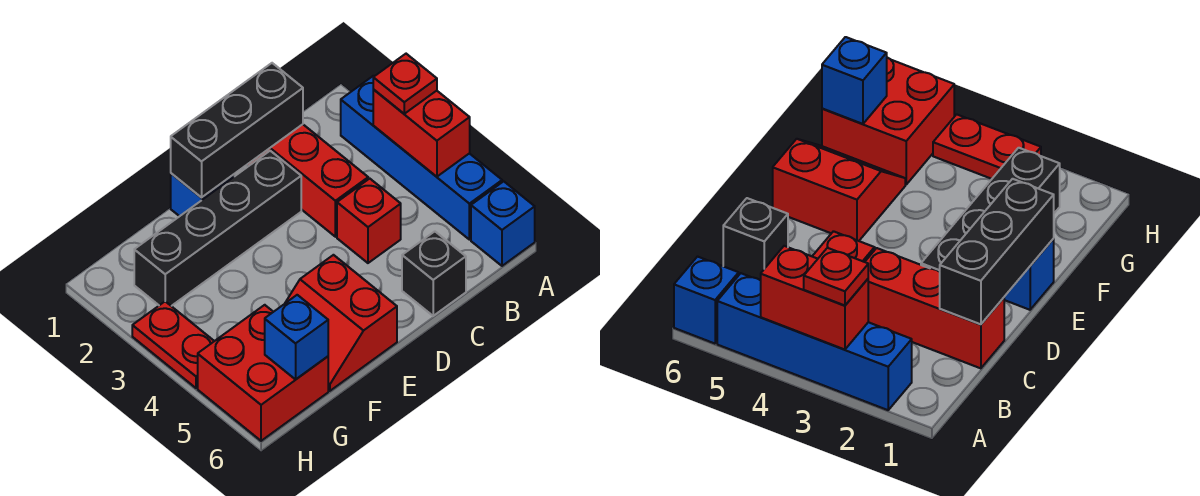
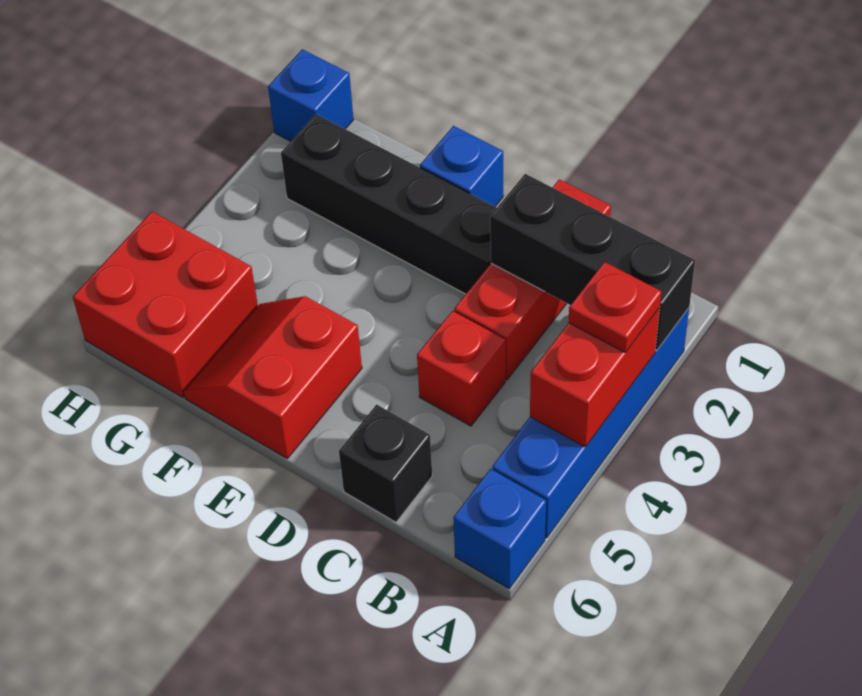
black brick C1:E1 level 2 -> black brick A2:C2 level 2
blue brick G6 level 2 -> blue brick H1 level 1
red plate H3:H4 level 1 -> none

